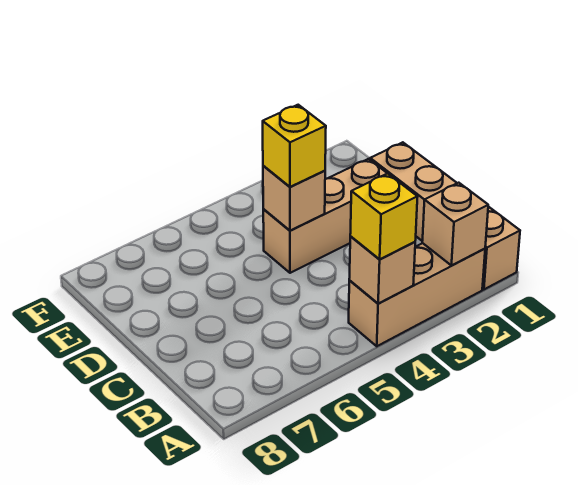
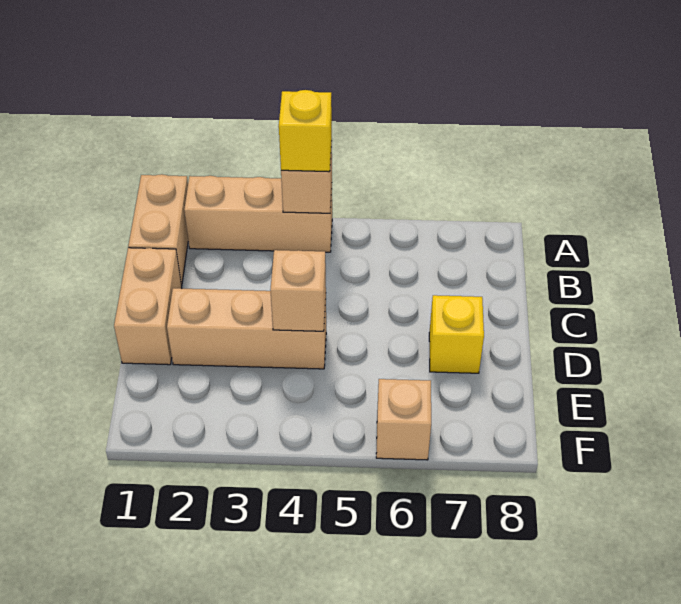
tan brick A2 level 2 -> tan brick F6 level 1
yellow brick D4 level 3 -> yellow brick D7 level 1

